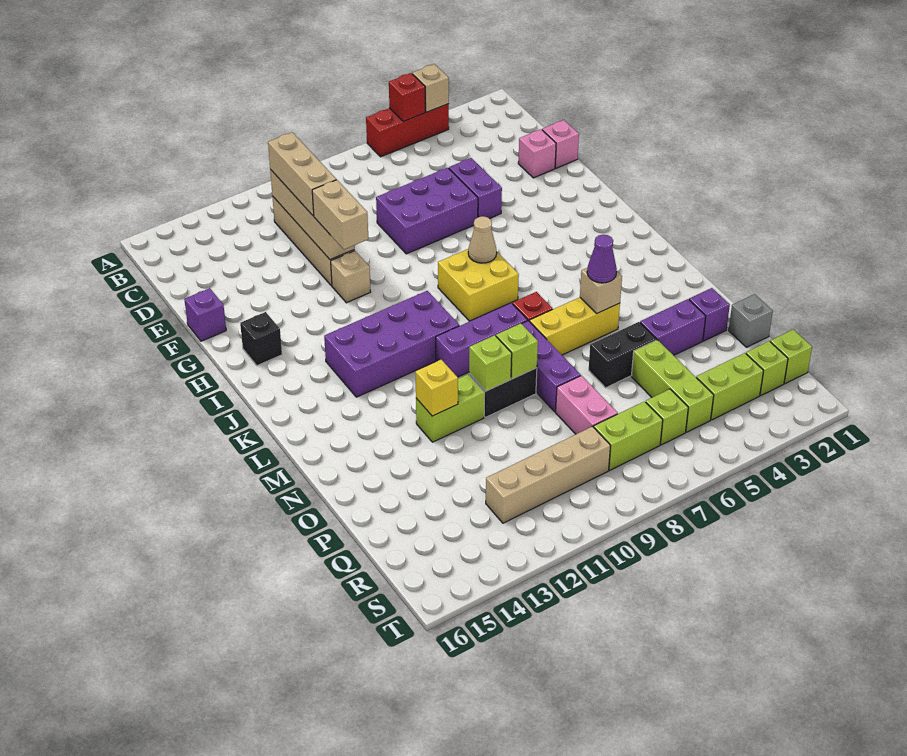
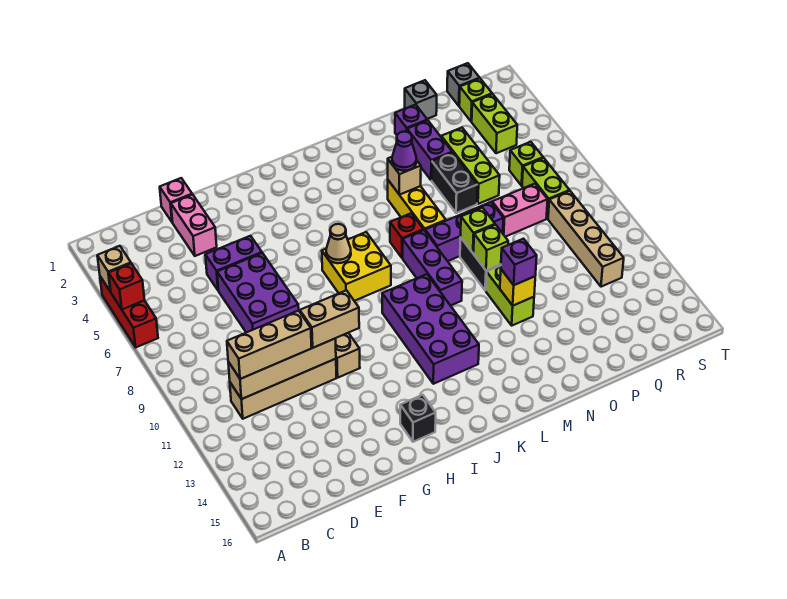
pink brick E2 level 1 -> pink brick E2:E3 level 1
purple brick F16 level 1 -> purple brick N12 level 3
lime brick P5:R5 level 1 -> lime brick P4:P6 level 1
lime brick R1 level 1 -> grey brick R1 level 1

